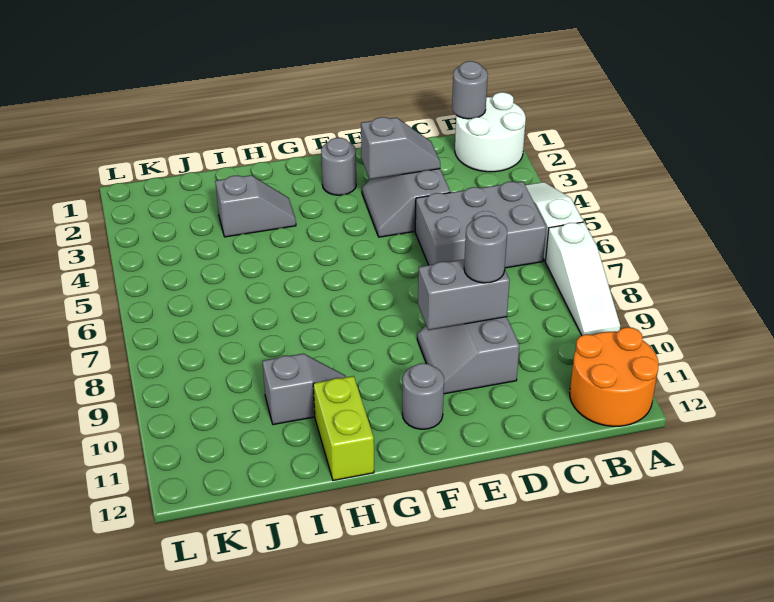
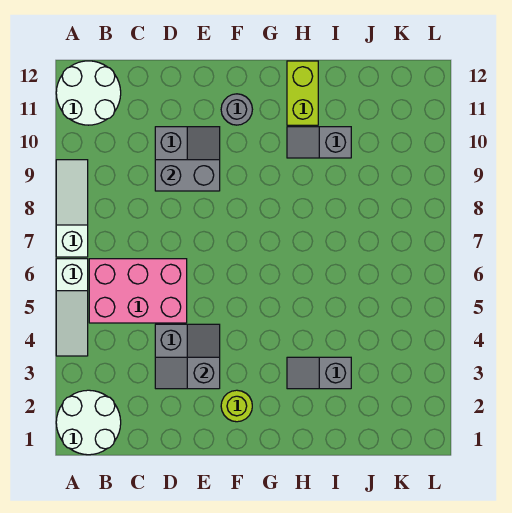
orange round brick A11:B12 level 1 -> white round brick A11:B12 level 1
grey round brick B1 level 2 -> none
grey brick B5:D6 level 1 -> pink brick B5:D6 level 1
grey round brick D9 level 3 -> none
grey round brick F2 level 1 -> lime round brick F2 level 1

